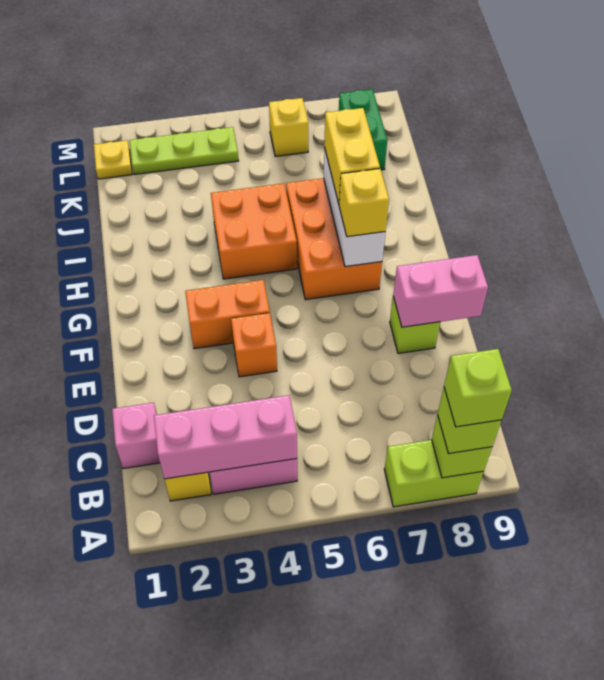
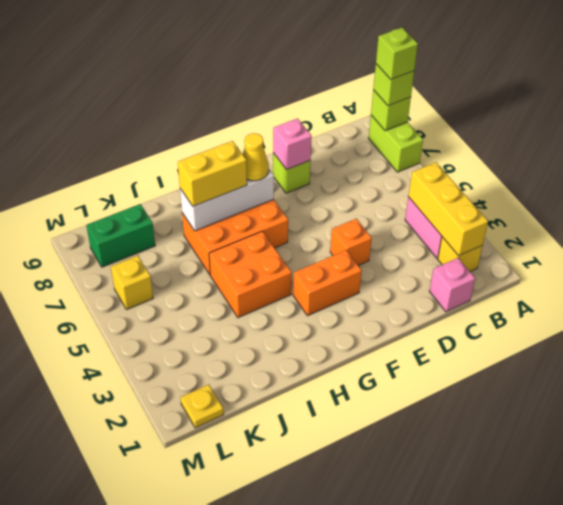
pink brick B2:B4 level 2 -> yellow brick B2:B4 level 2
pink brick E8:E9 level 2 -> pink brick E8 level 2
orange brick F3:F4 level 1 -> orange brick F3:G3 level 1
yellow brick G7 level 3 -> yellow cone G7 level 3
lime plate L2:L4 level 1 -> none

